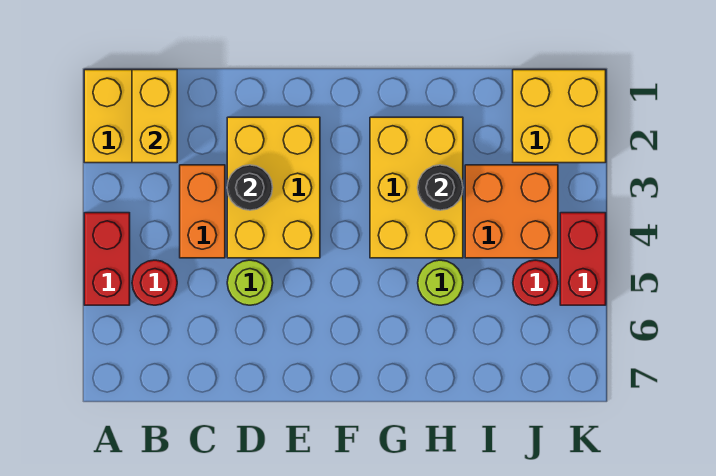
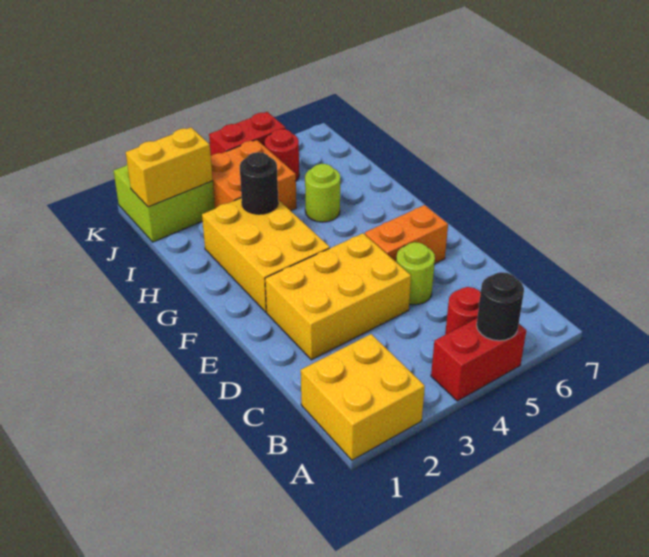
yellow brick B1:B2 level 2 -> yellow brick J1:J2 level 2
orange brick C3:C4 level 1 -> orange brick E5:E6 level 1
black round brick D3 level 2 -> black round brick A5 level 2
yellow brick G2:H4 level 1 -> yellow brick F2:H3 level 1
yellow brick J1:K2 level 1 -> lime brick J1:K2 level 1

